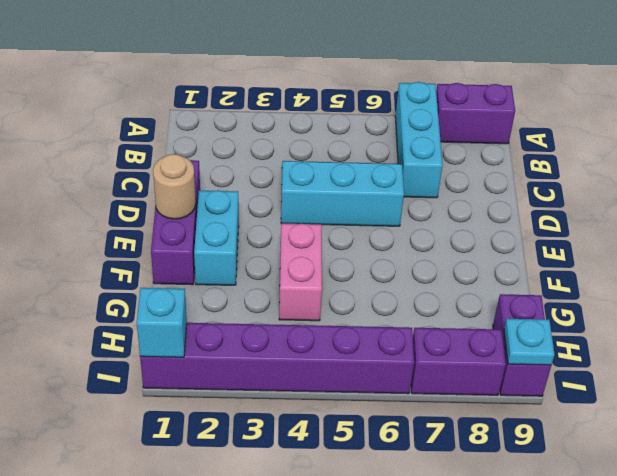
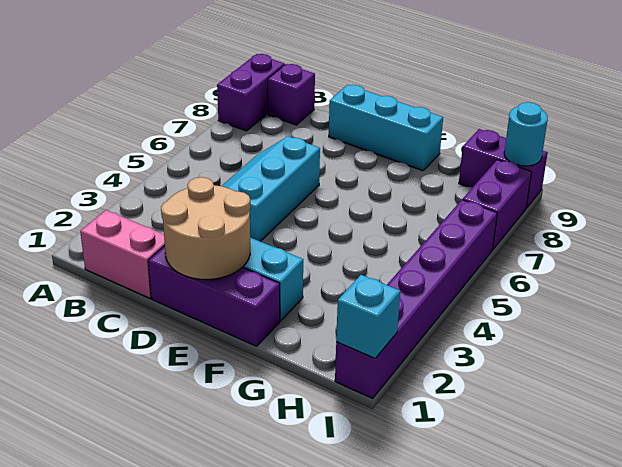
cyan brick A7:C7 level 1 -> cyan brick D9:F9 level 1
none -> purple brick B9 level 1
tan round brick E1 level 2 -> tan round brick D1:E2 level 2
pink brick F4:G4 level 1 -> pink brick B1:C1 level 1
cyan plate I9 level 2 -> cyan round brick I9 level 2

